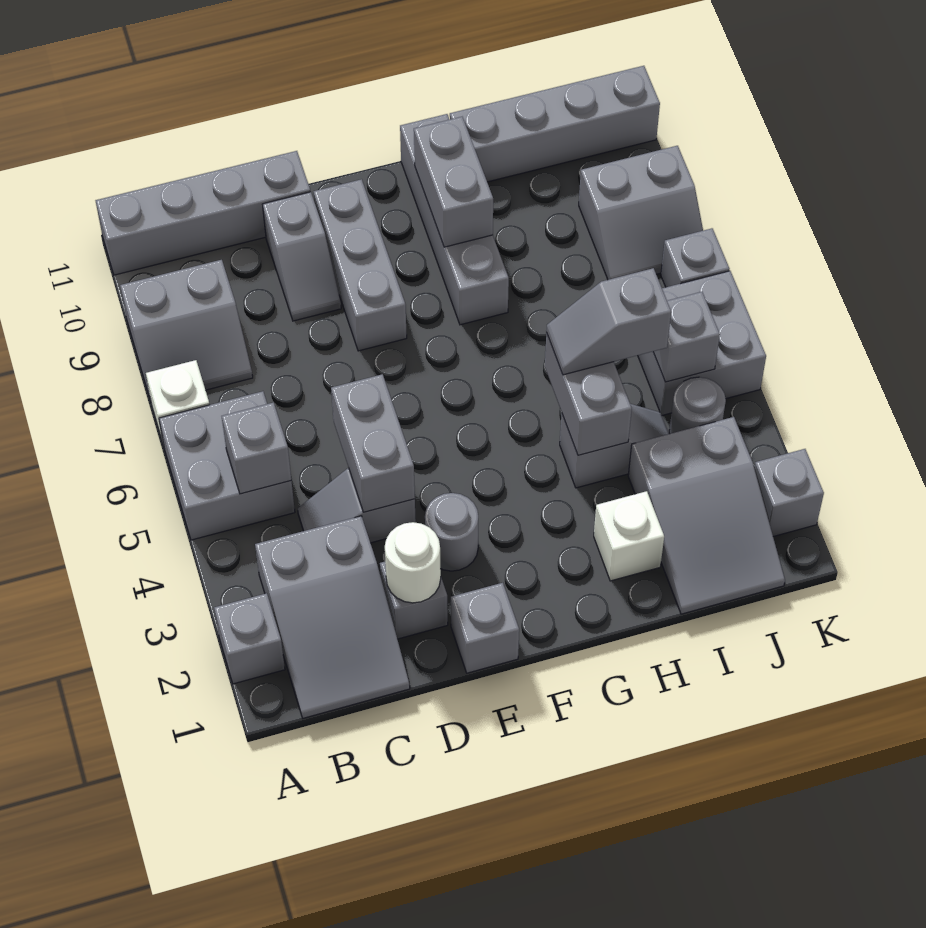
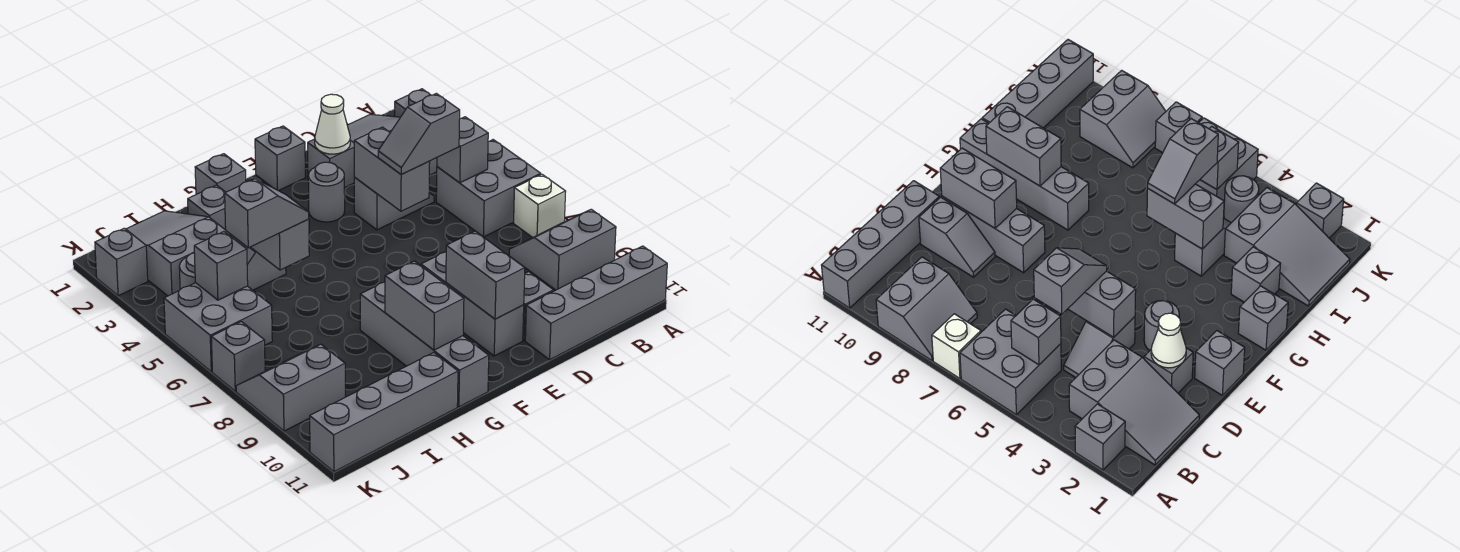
none -> grey slope C5:D5 level 3 top C
white round brick D2 level 2 -> white cone D2 level 2
none -> grey brick E9:E10 level 2
none -> grey brick G1 level 1
white brick H2 level 1 -> grey brick H2 level 1

